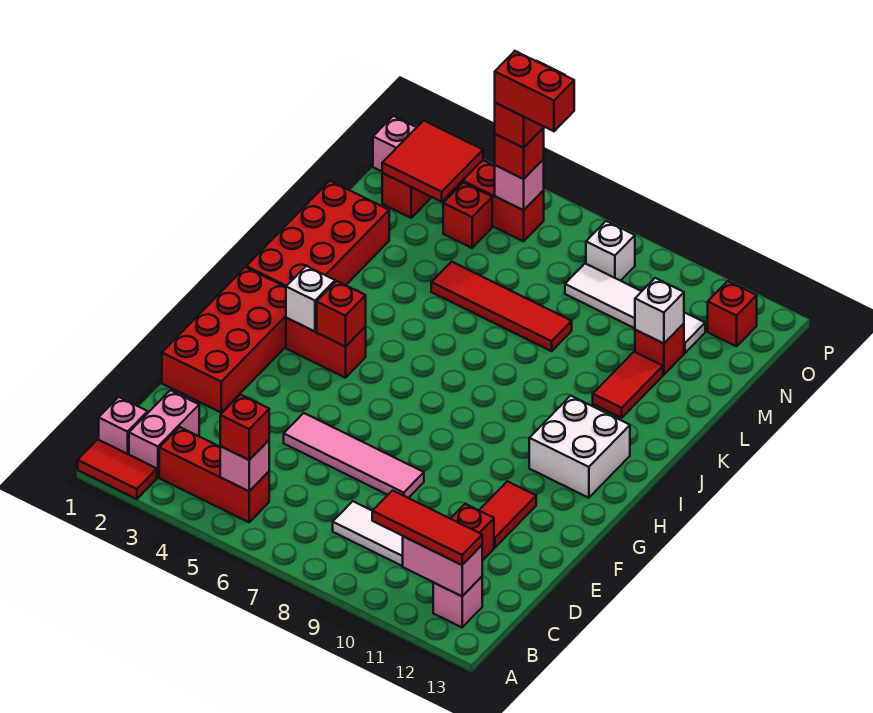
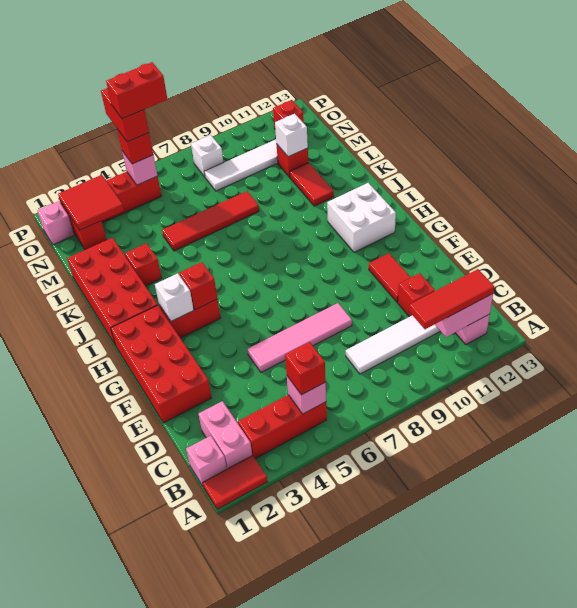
red brick N4 level 1 -> red brick K3 level 1

